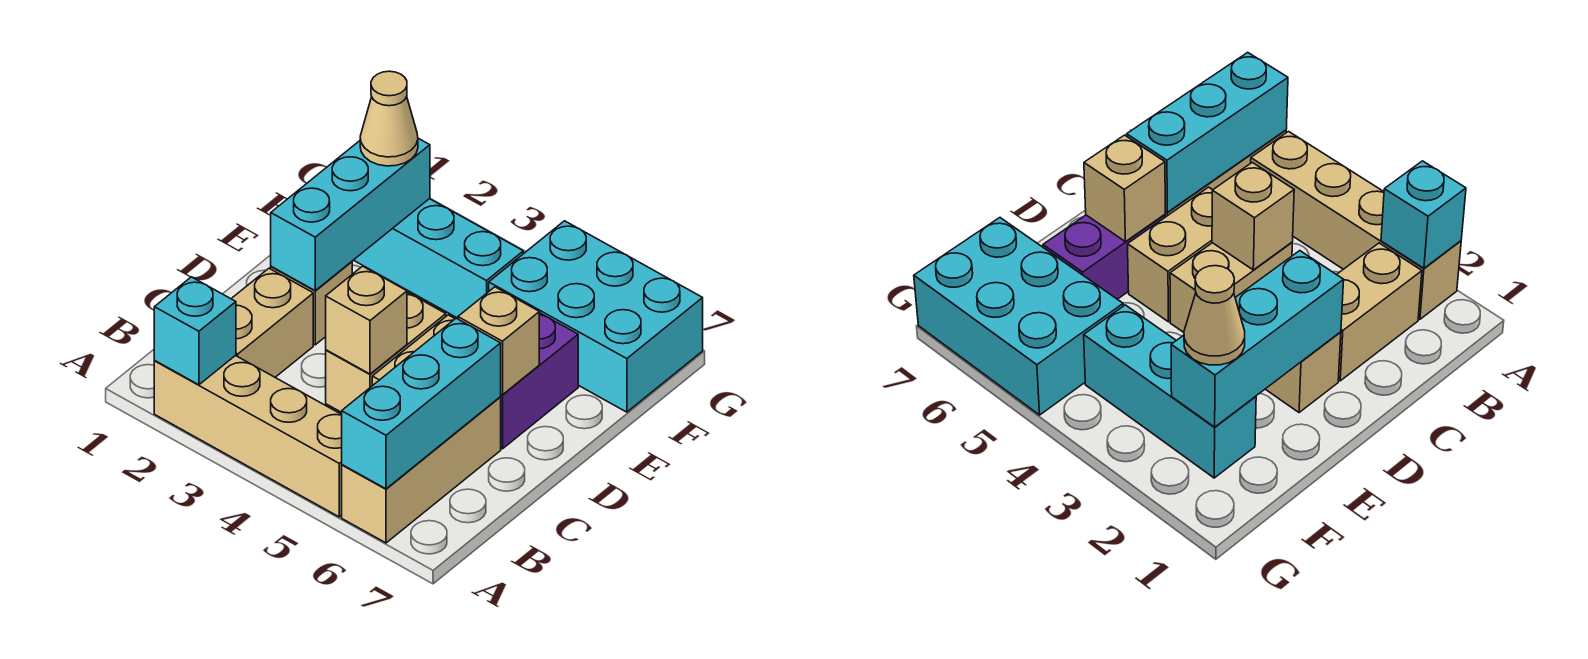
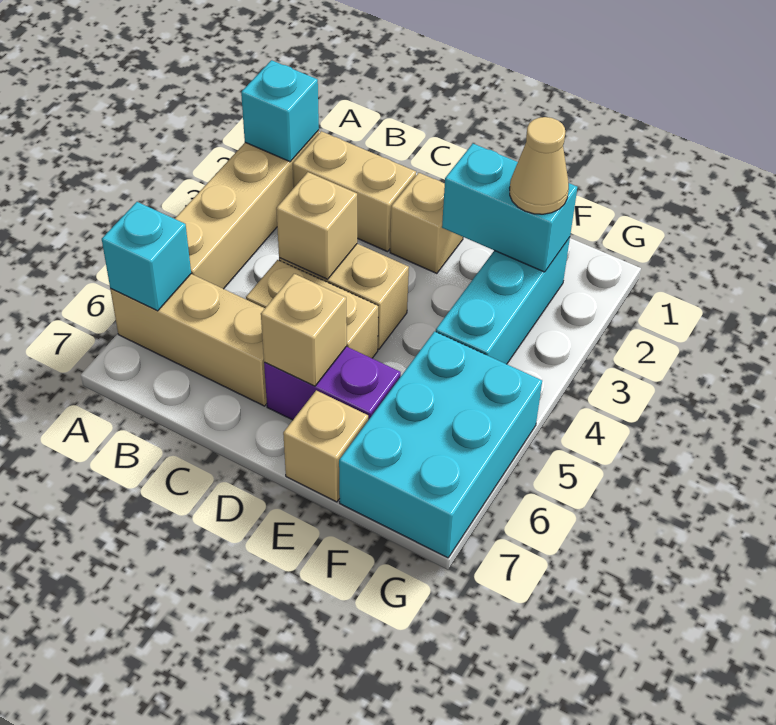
cyan brick A6:C6 level 2 -> cyan brick A6 level 2
cyan brick D2:F2 level 2 -> cyan brick E2:F2 level 2
none -> tan brick E7 level 1

